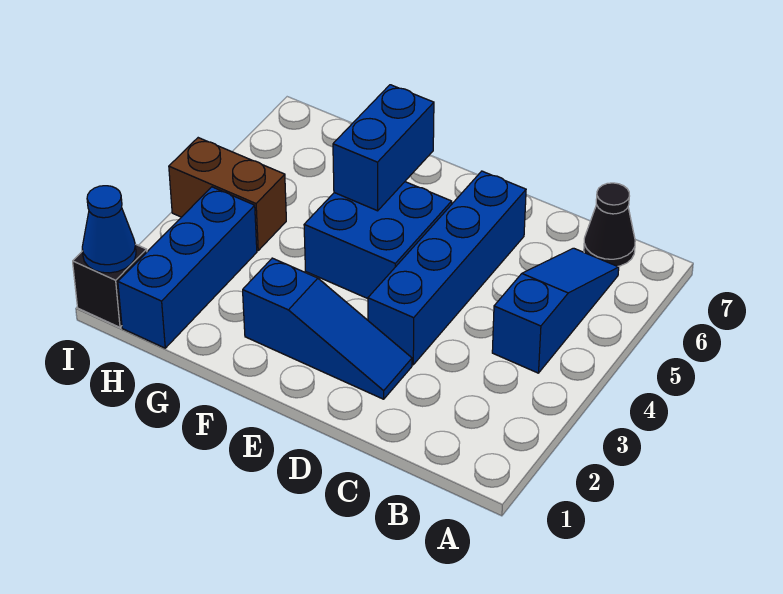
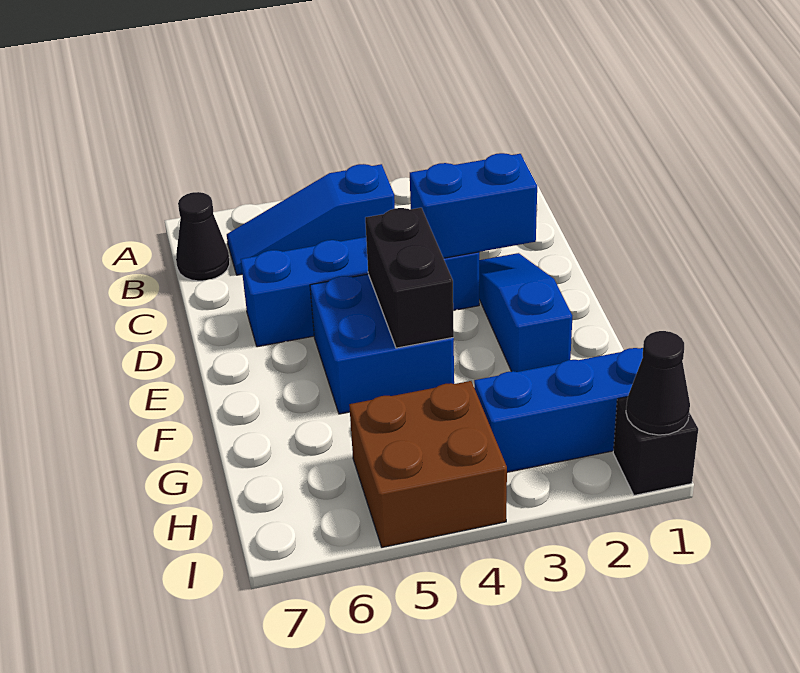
none -> black brick E4:F4 level 2
blue brick F5:F6 level 2 -> blue brick D2:D3 level 2
brown brick H4:I4 level 1 -> brown brick H4:I5 level 1
blue cone I1 level 2 -> black cone I1 level 2

